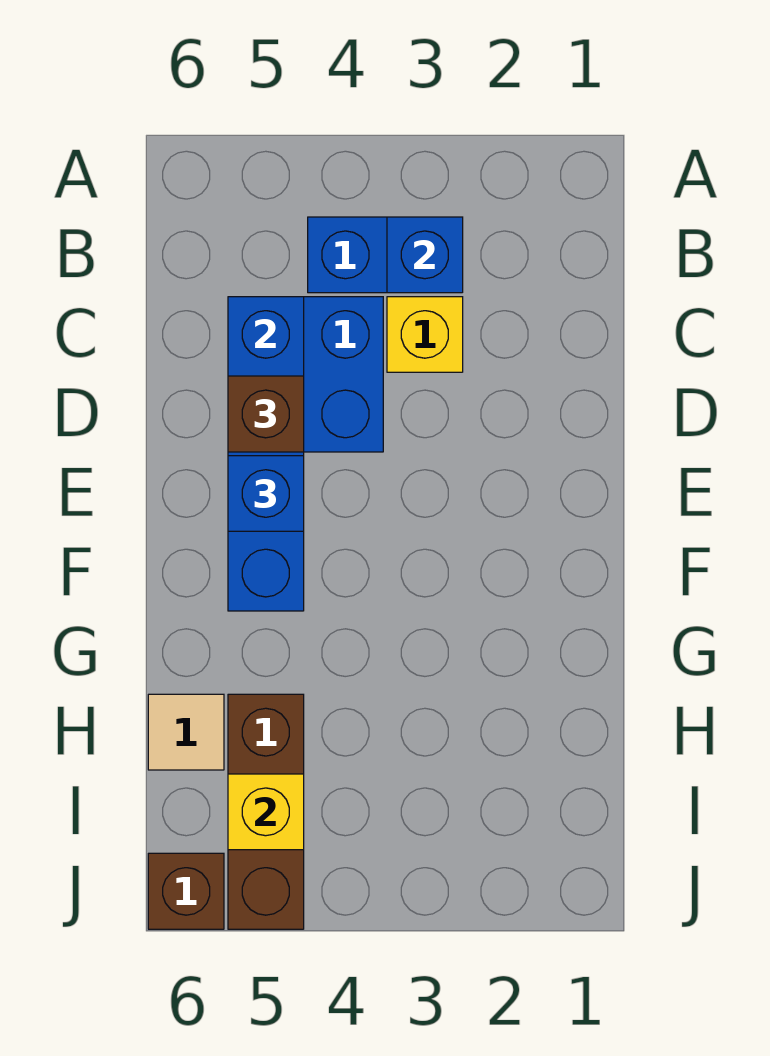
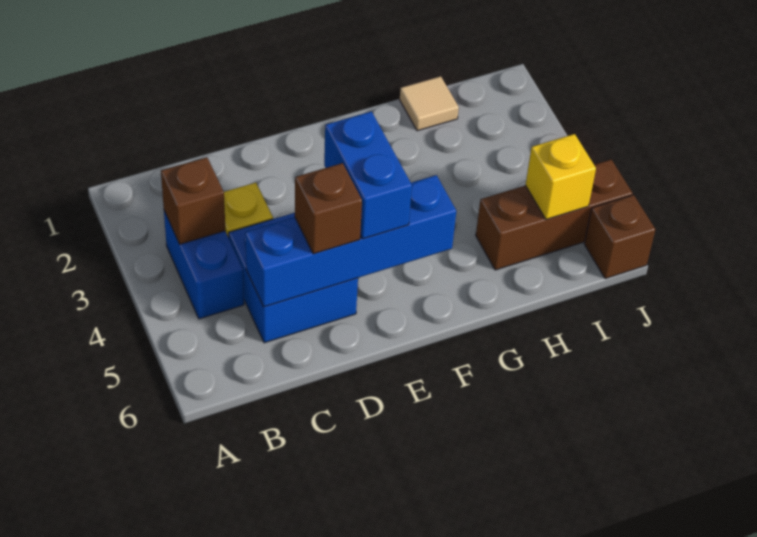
blue brick B3 level 2 -> brown brick B3 level 2
blue brick E5 level 3 -> blue brick E4:E5 level 3
tan tile H6 level 1 -> tan tile H1 level 1

